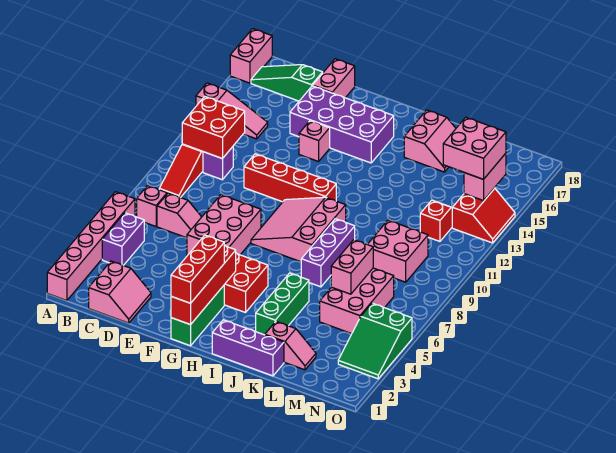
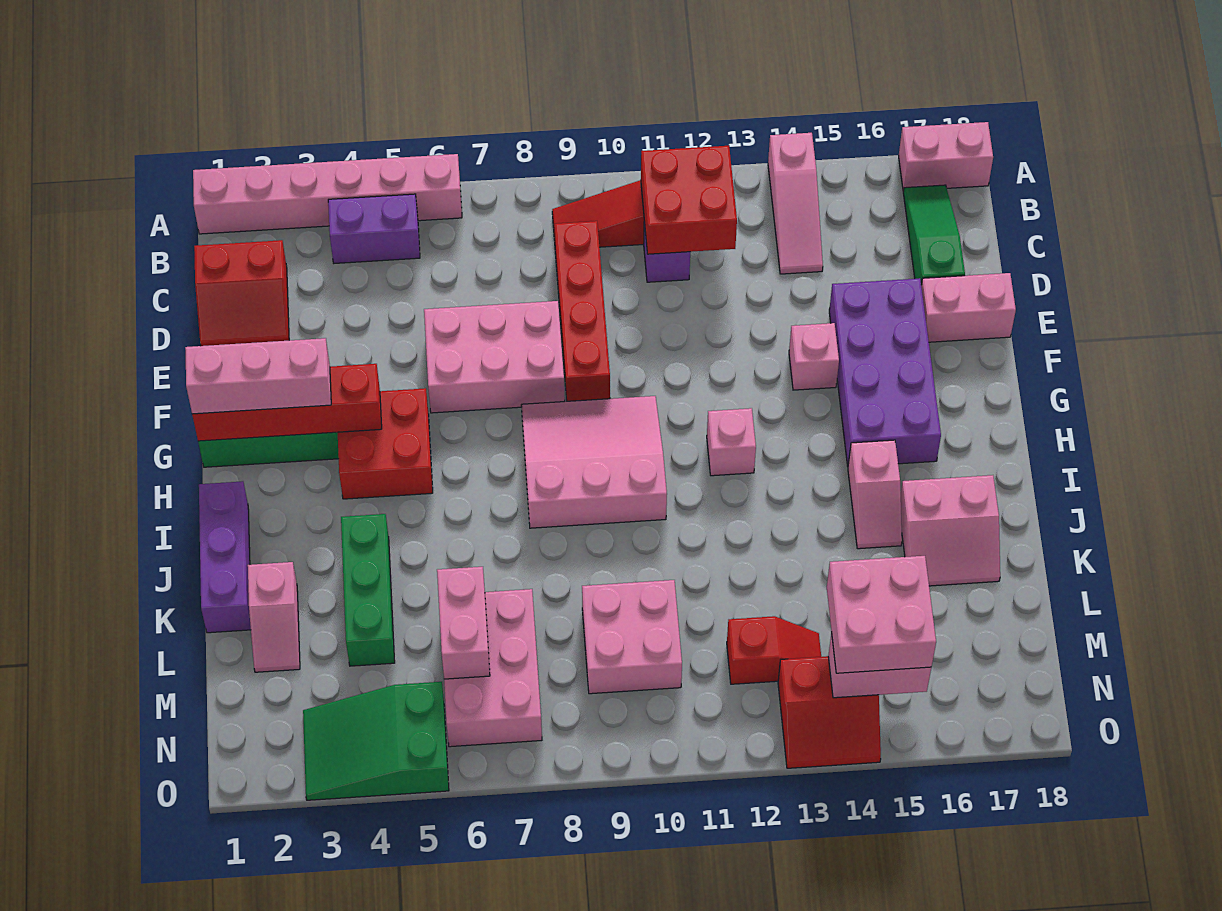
pink brick B7 level 1 -> pink brick H12 level 1
pink slope C1:D2 level 1 top C -> red slope C1:D2 level 1 top C
pink slope C7:D7 level 1 top C -> pink slope I15:J15 level 1 top I
red brick E11:H11 level 1 -> red brick C9:F9 level 1
red brick G1:G3 level 3 -> pink brick G1:G3 level 3
green brick J3:J5 level 1 -> green brick J4:L4 level 1
purple brick J7:J9 level 1 -> none
pink brick L5:M7 level 1 -> pink brick L6:N7 level 1
pink brick L6:L7 level 2 -> pink brick L6:M6 level 2

